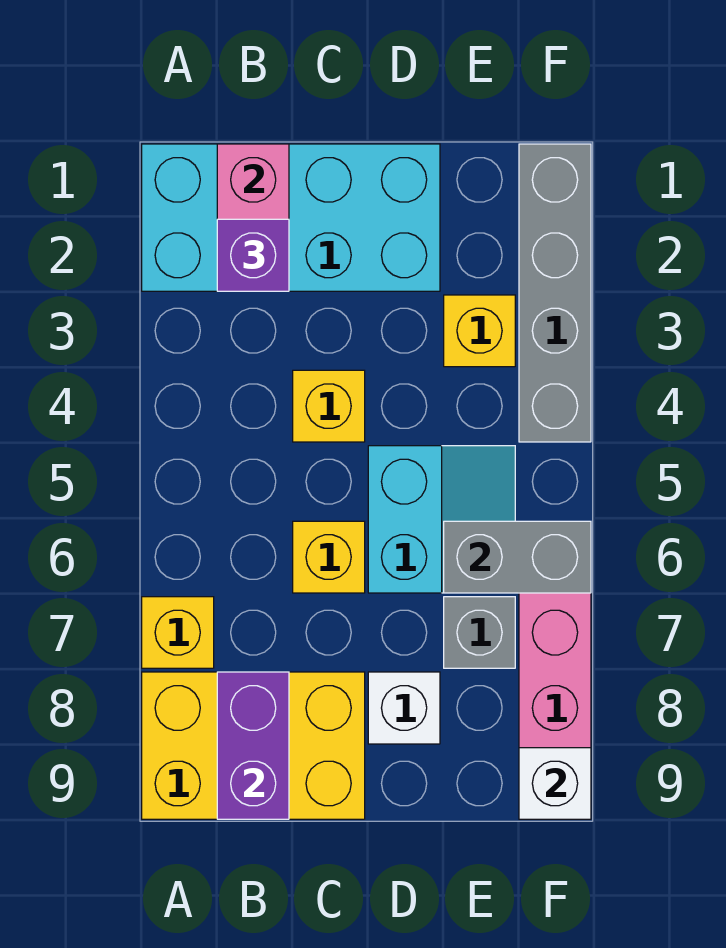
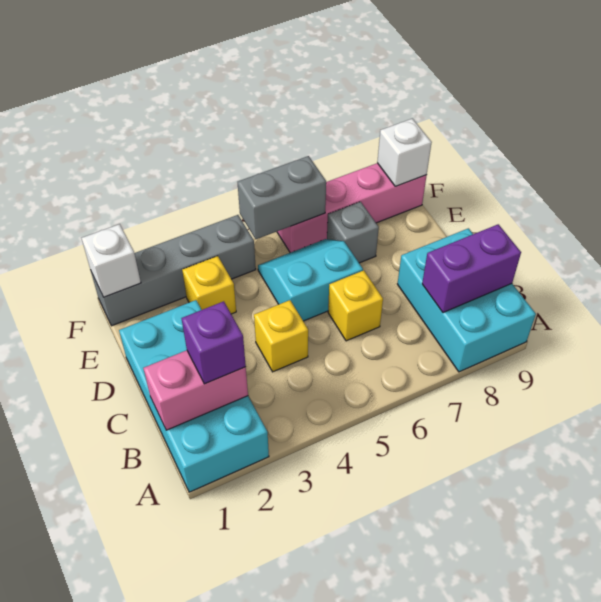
yellow brick A7 level 1 -> none
yellow brick A8:C9 level 1 -> cyan brick A8:C9 level 1
white brick D8 level 1 -> white brick F1 level 2
grey brick E6:F6 level 2 -> grey brick F5:F6 level 2

